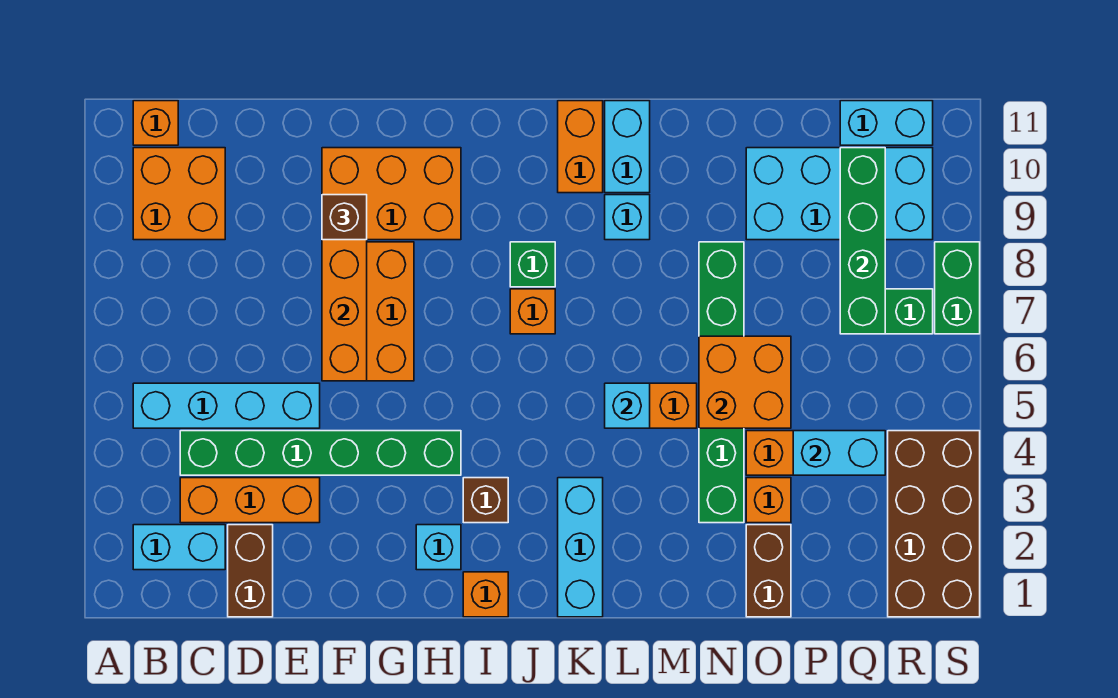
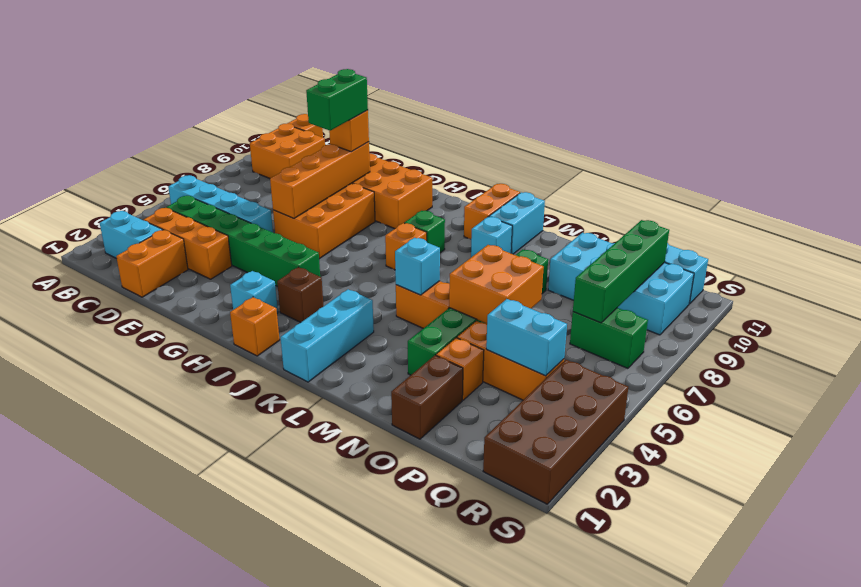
brown brick D1:D2 level 1 -> orange brick D1:D2 level 1
brown brick F9 level 3 -> orange brick F9 level 3
green brick S7:S8 level 1 -> green brick F8:F9 level 4

